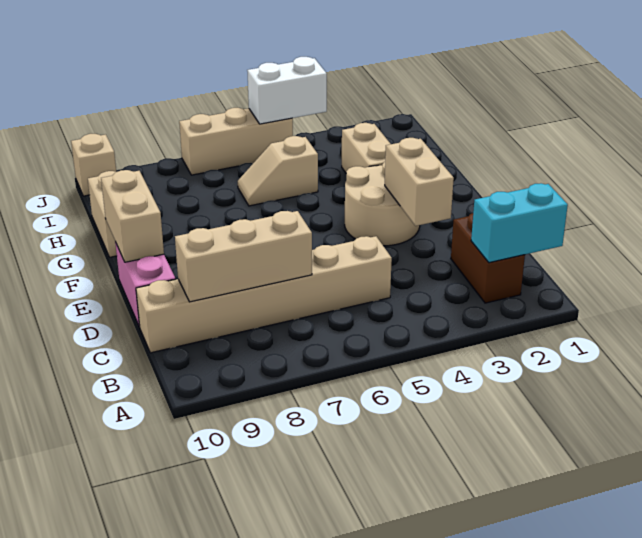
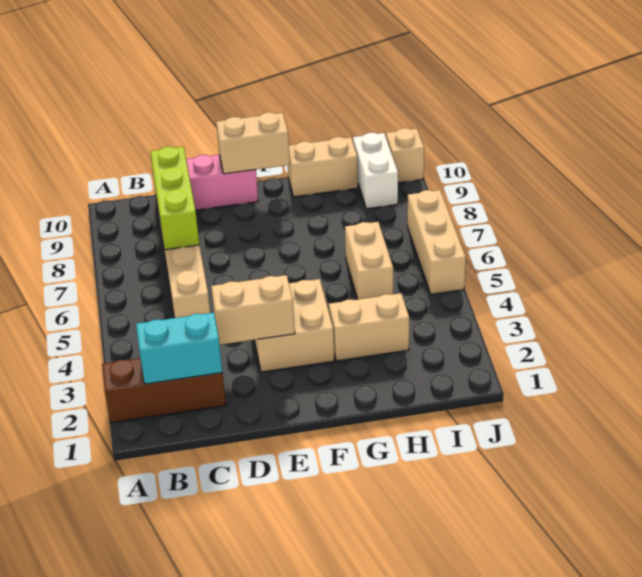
cyan brick B1:B2 level 2 -> cyan brick B2:C2 level 2
brown brick B2:C2 level 1 -> brown brick A2:C2 level 1
tan brick C7:C9 level 2 -> lime brick C7:C9 level 2
tan round brick E3:F4 level 1 -> tan brick E3:F4 level 1
tan slope H5:H6 level 1 top 5 -> tan brick H5:H6 level 1
white brick J4:J5 level 2 -> white brick I9:I10 level 1

